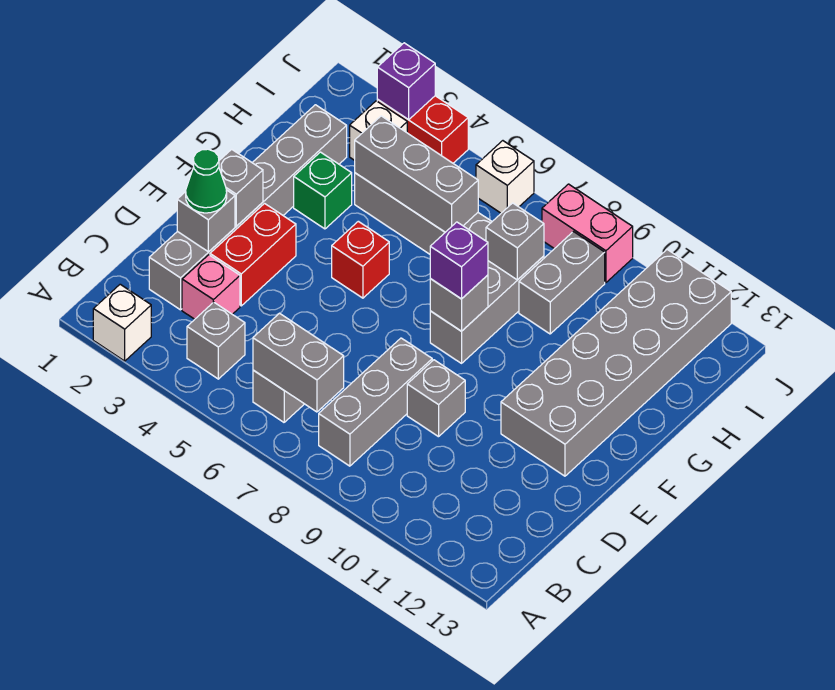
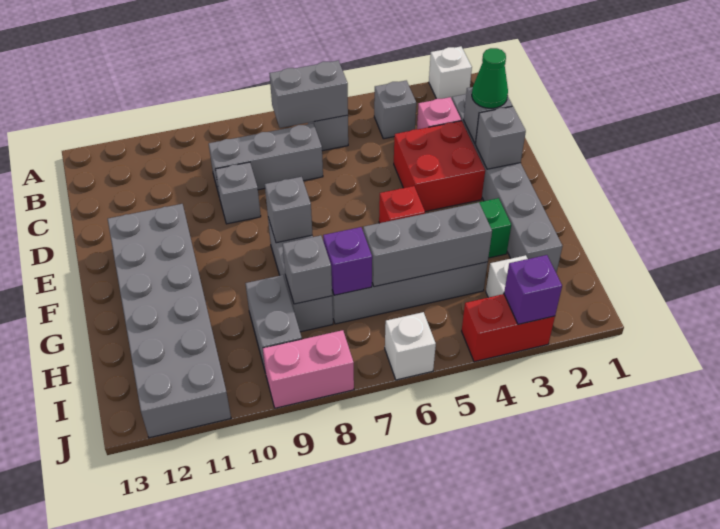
grey brick B8:D8 level 1 -> grey brick C7:C9 level 1
red brick D3:E3 level 1 -> red brick D3:E4 level 1
purple brick F8 level 3 -> purple brick H7 level 2

